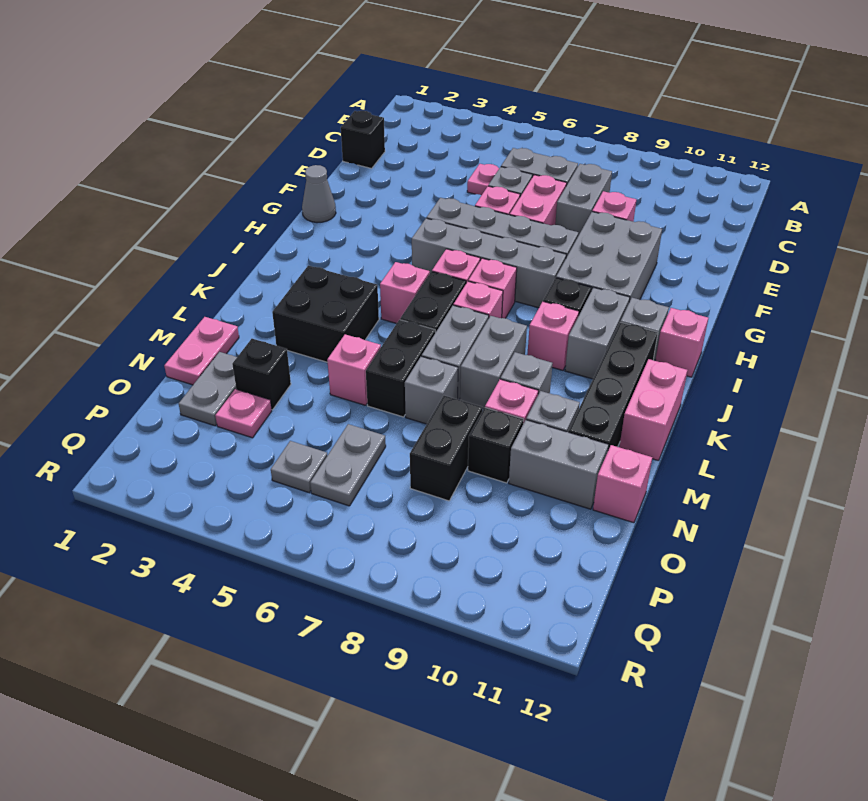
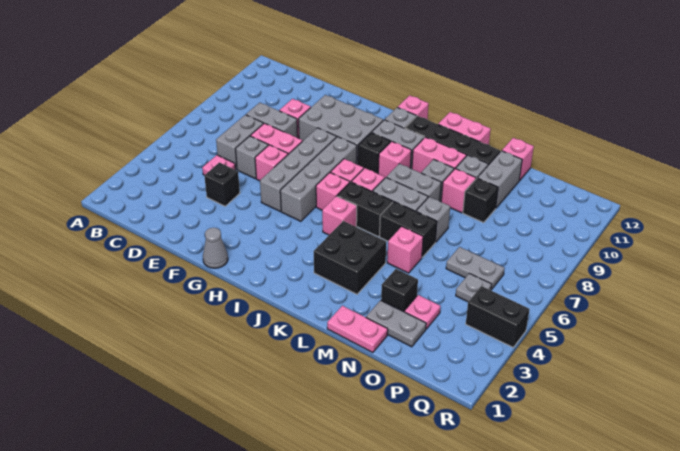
black brick D1 level 1 -> black brick E4 level 1
none -> pink brick K10:L10 level 1
black brick N8:O8 level 1 -> black brick Q4:R4 level 1

